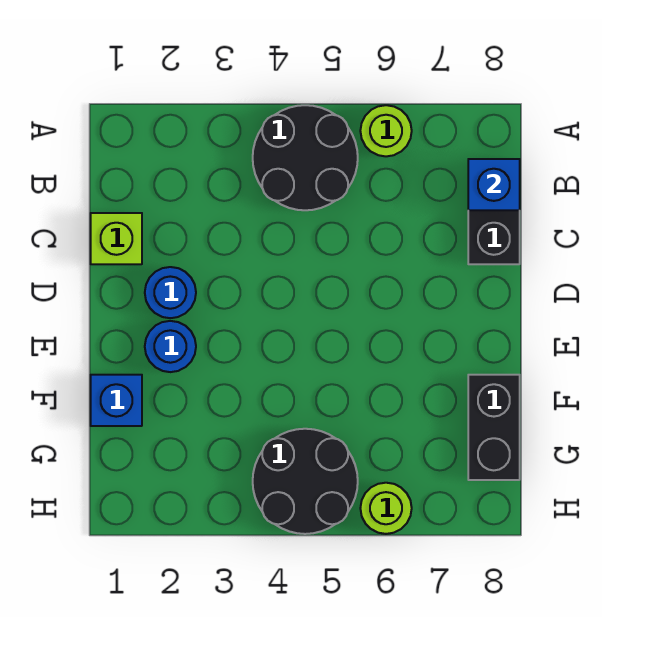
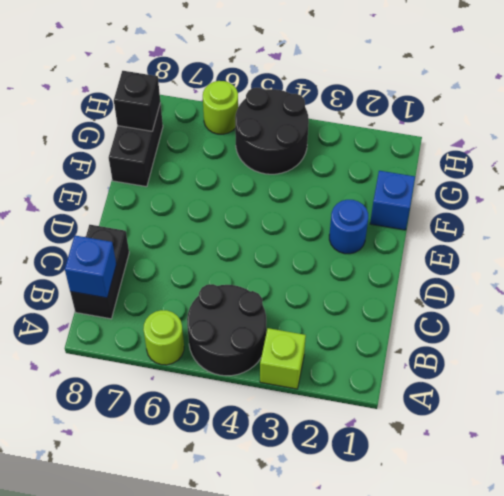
lime brick C1 level 1 -> lime brick A3 level 1
blue round brick D2 level 1 -> none
none -> black brick G8 level 2

